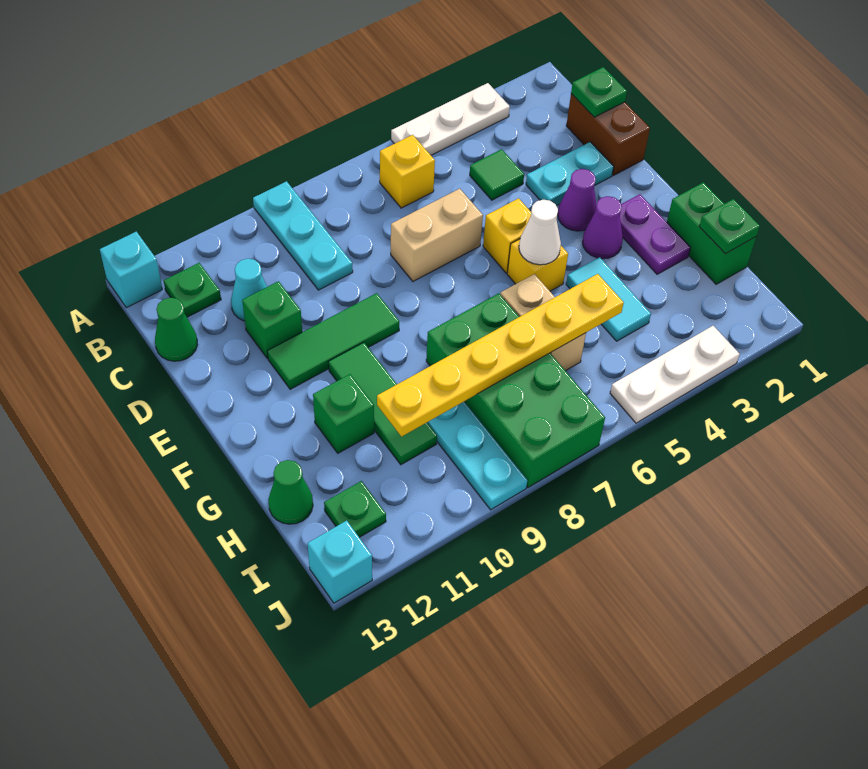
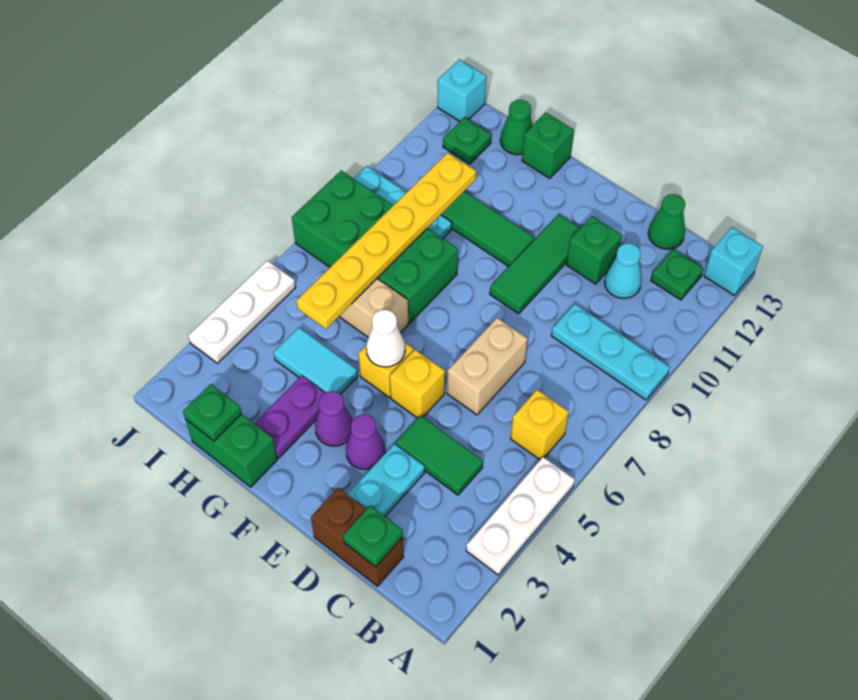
green tile C4 level 1 -> green tile C4:D4 level 1
purple plate F2:G2 level 1 -> purple plate G2:G3 level 1
green brick G11 level 1 -> green brick G13 level 1

